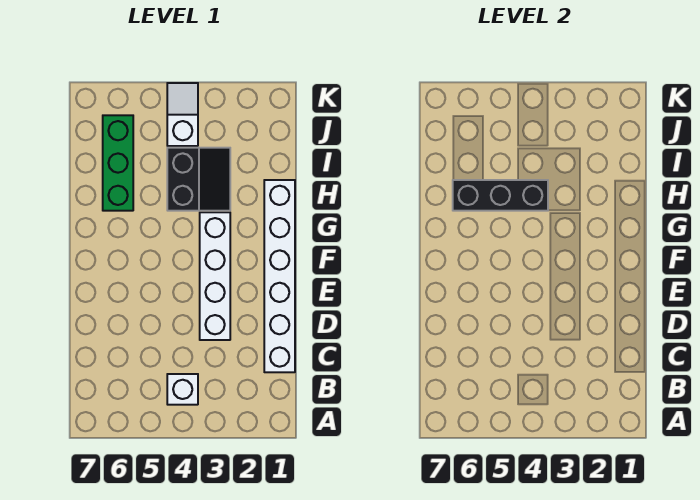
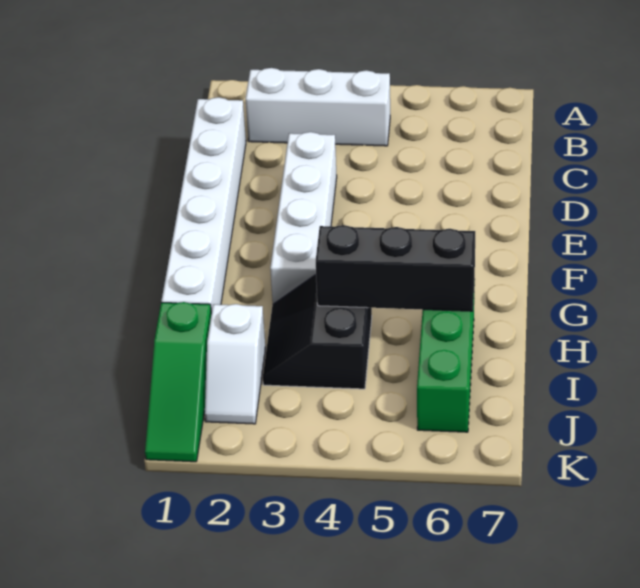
white brick B4 level 1 -> white brick B2:B4 level 1
none -> green slope I1:K1 level 1 top I
white slope J4:K4 level 1 top J -> white slope I2:J2 level 1 top I

